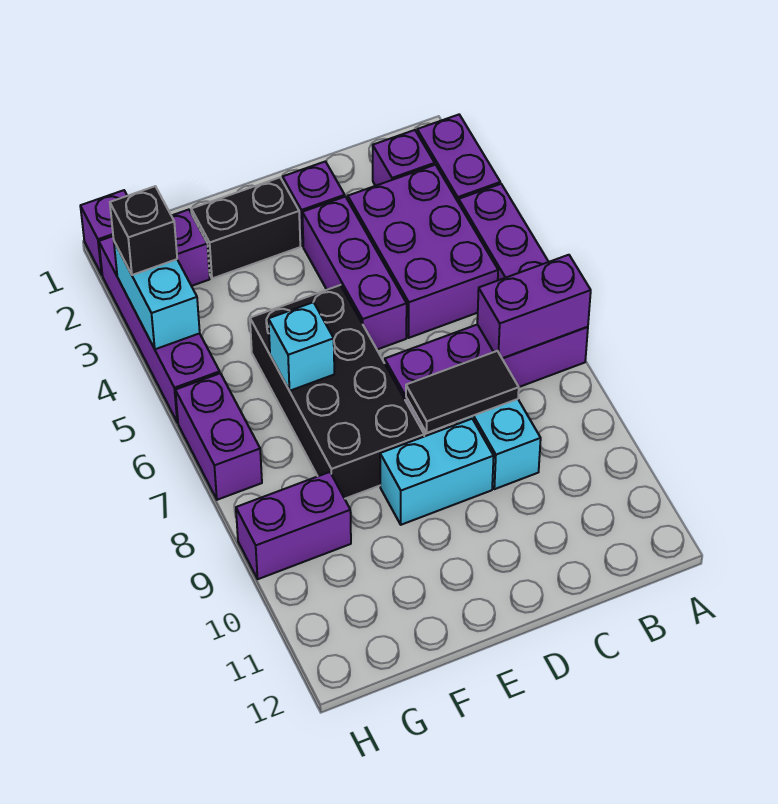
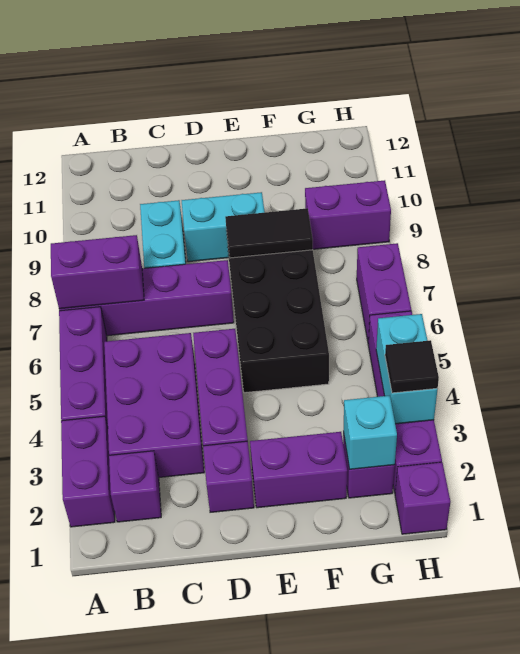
black tile C8:D8 level 2 -> black tile E8:F8 level 2
black brick E2:F2 level 1 -> purple brick E2:F2 level 1
cyan brick F6 level 2 -> cyan brick G2 level 2
black brick H3 level 3 -> black tile H3 level 3

